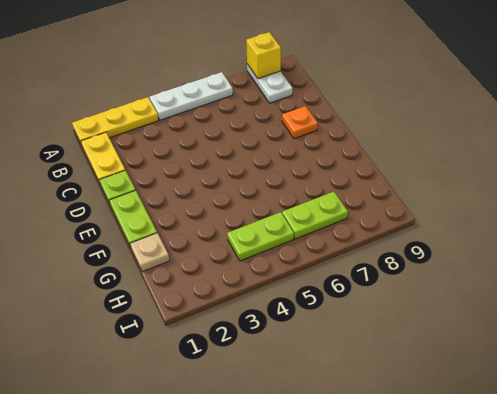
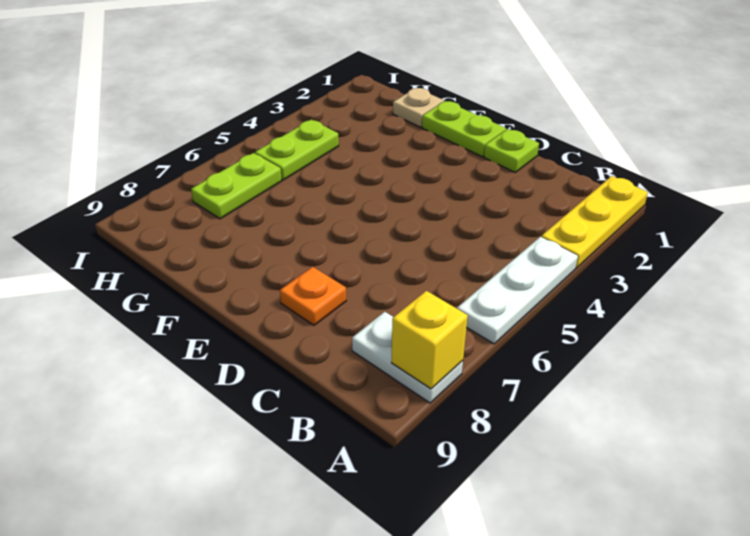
yellow plate B1:C1 level 1 -> none

